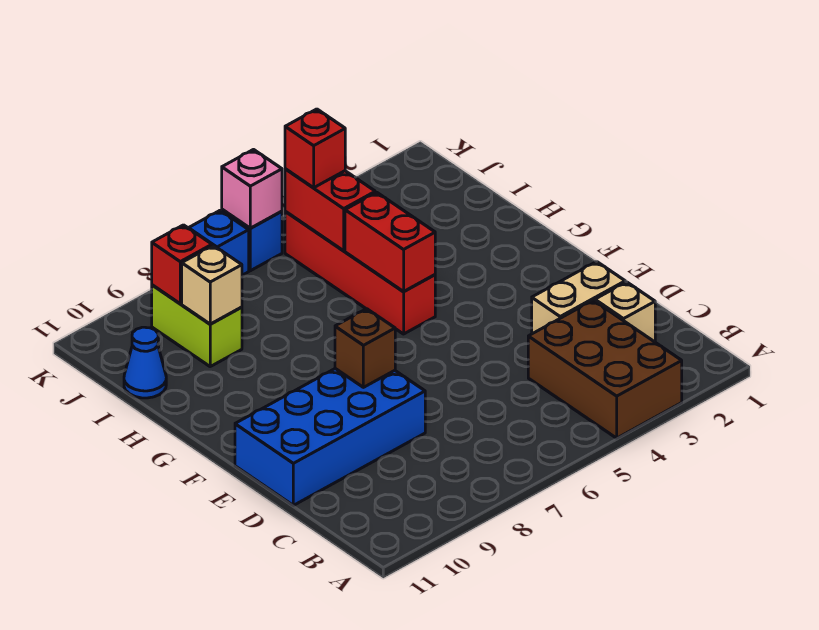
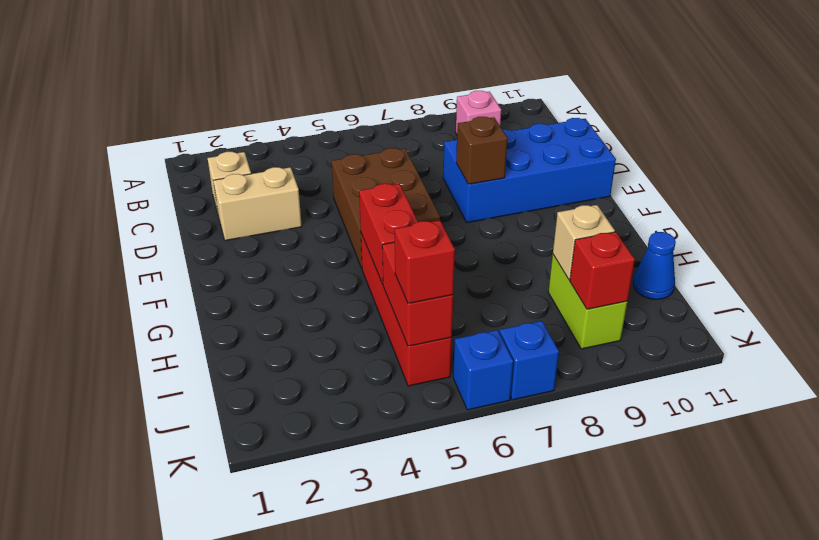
brown brick A3:C4 level 1 -> brown brick D5:F6 level 1
pink brick K6 level 2 -> pink brick B9 level 1

